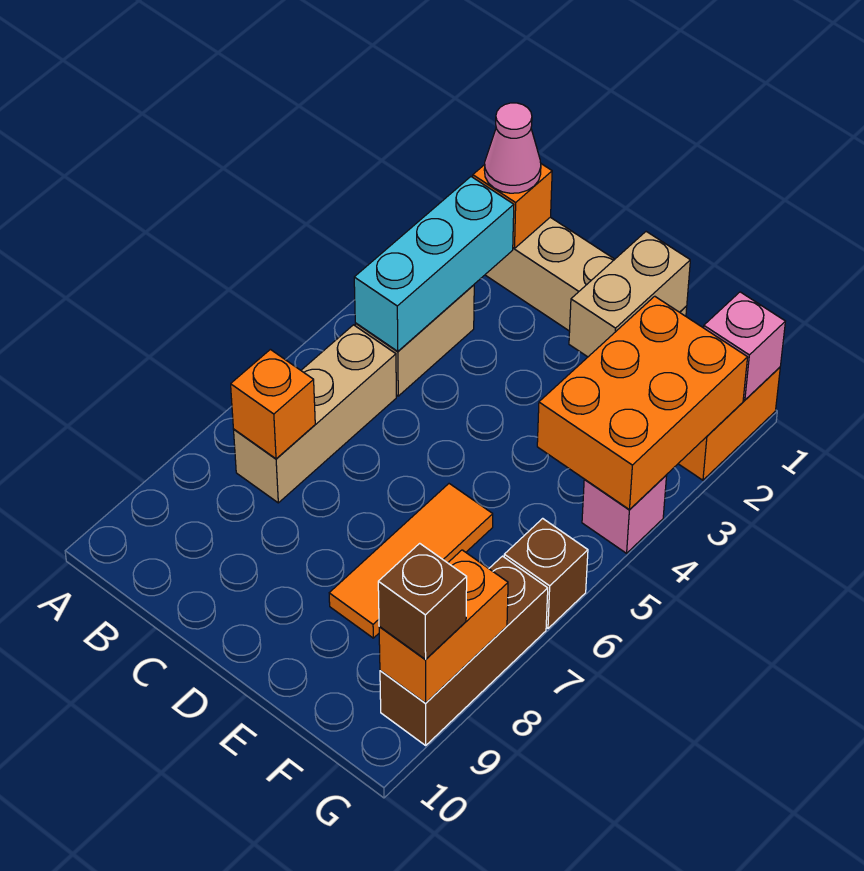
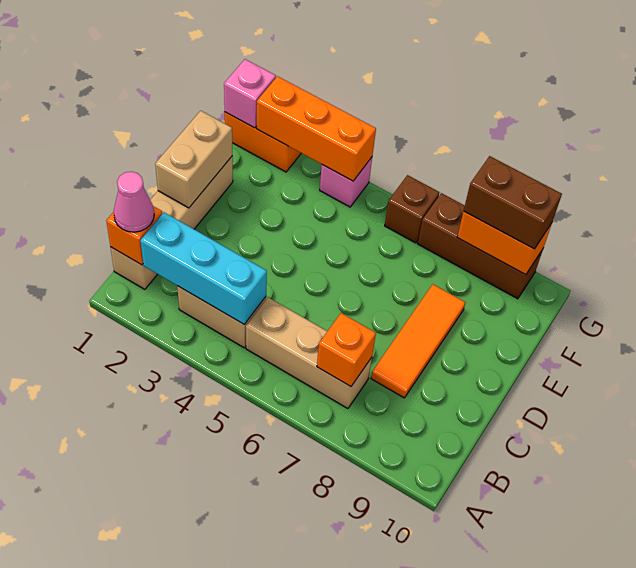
tan brick E1:E2 level 2 -> tan brick D1:E1 level 2
orange tile E6:E8 level 1 -> orange tile C8:E8 level 1
orange brick F2:G4 level 2 -> orange brick G2:G4 level 2
brown brick G9 level 3 -> brown brick G8:G9 level 3

